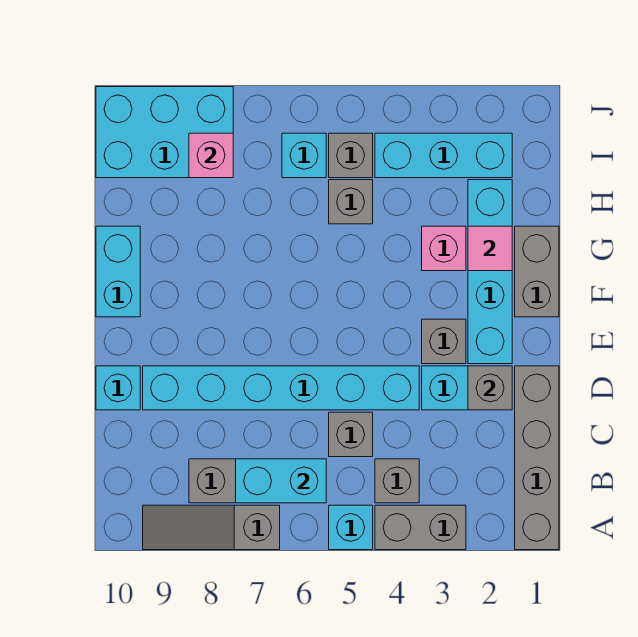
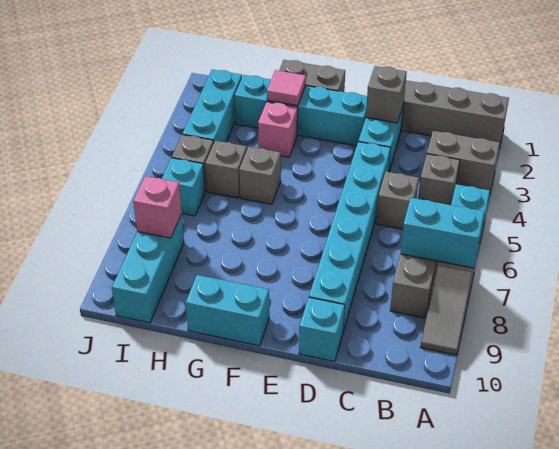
grey brick A3:A4 level 1 -> grey brick A3:B3 level 1
cyan brick B6:B7 level 2 -> cyan brick A7:B7 level 2
grey brick E3 level 1 -> grey brick G5 level 1
cyan brick I8:J10 level 1 -> cyan brick I8:I10 level 1

